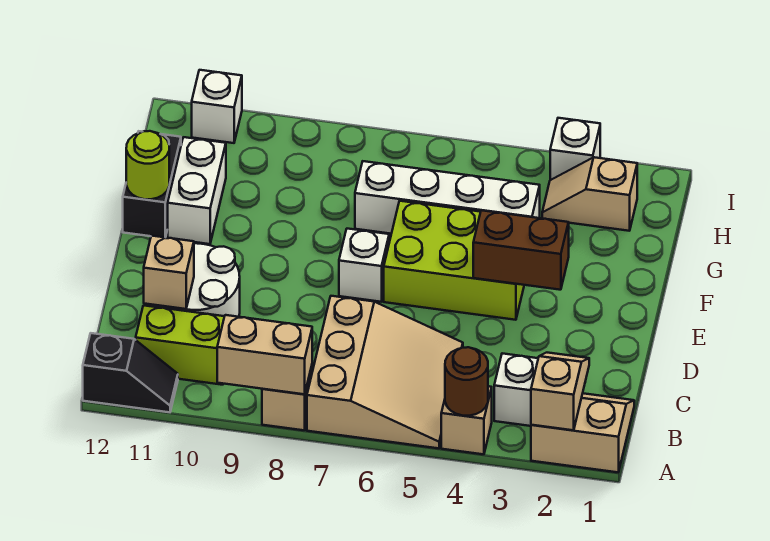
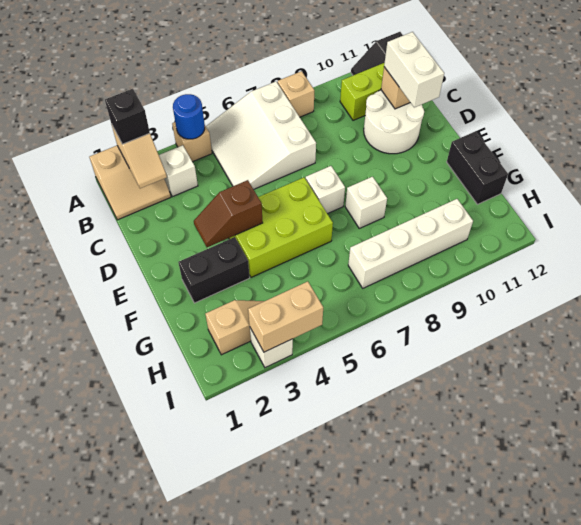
none -> black brick A2 level 3
brown round brick A4 level 2 -> blue round brick A4 level 2
tan slope A5:C7 level 1 top 7 -> white slope A5:C7 level 1 top 7
tan brick A8:A9 level 2 -> tan brick I3:I4 level 2
brown brick E3:E4 level 2 -> brown slope E3:E4 level 2 top 4
none -> black brick F2:F3 level 1
white brick F11:G11 level 1 -> white brick C11:D11 level 3
lime round brick F12 level 2 -> none
white brick G4:G7 level 1 -> white brick H7:H10 level 1
white brick I11 level 1 -> white brick F8 level 1

